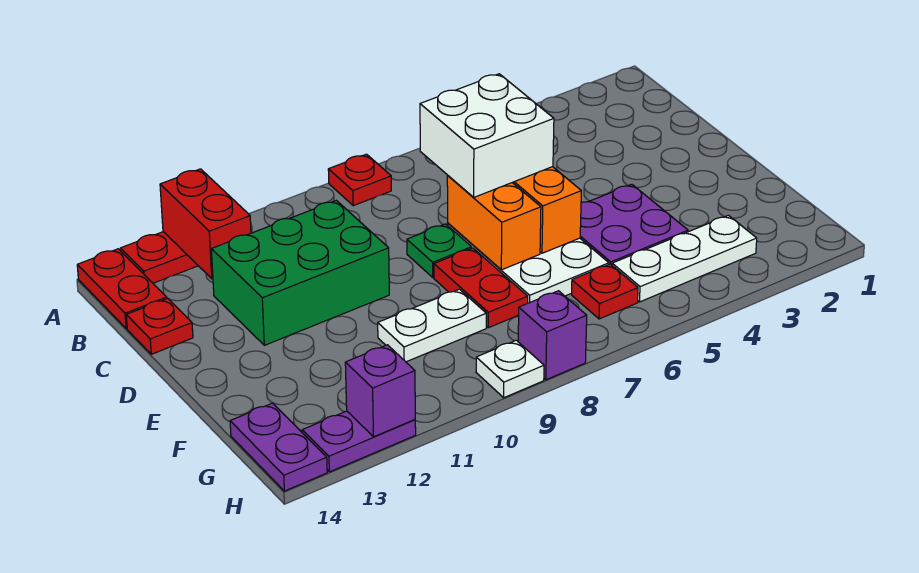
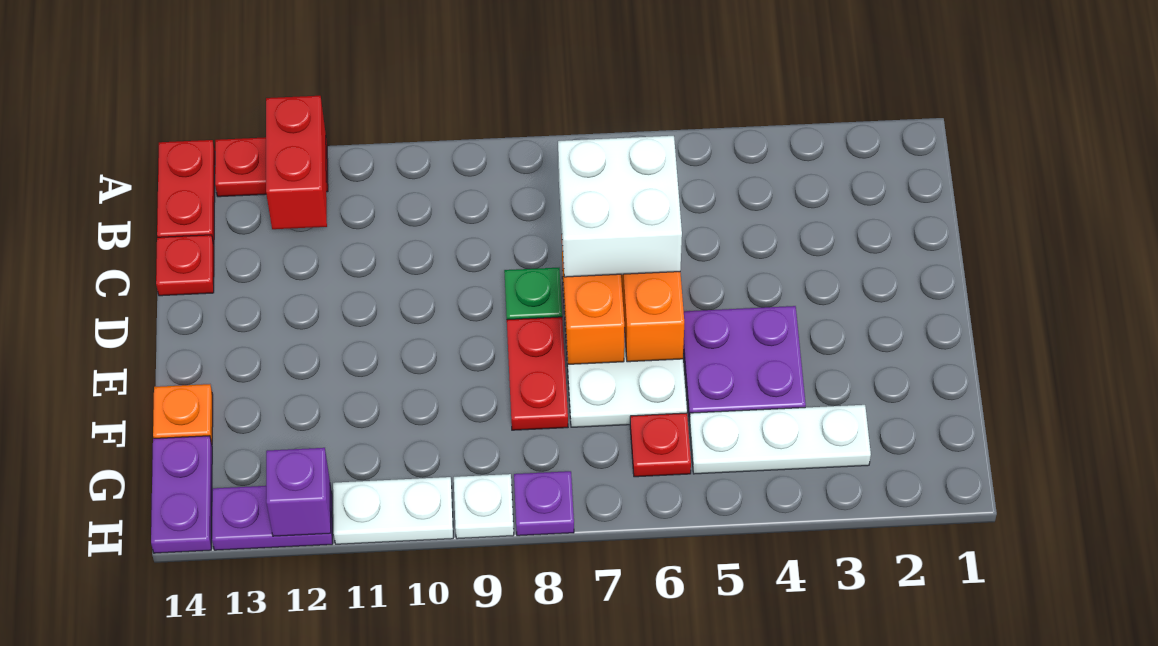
red plate A8 level 1 -> none
green brick C10:D12 level 1 -> none
white plate F9:F10 level 1 -> white plate H10:H11 level 1
none -> orange plate F14 level 1
purple brick H8 level 1 -> purple plate H8 level 1

